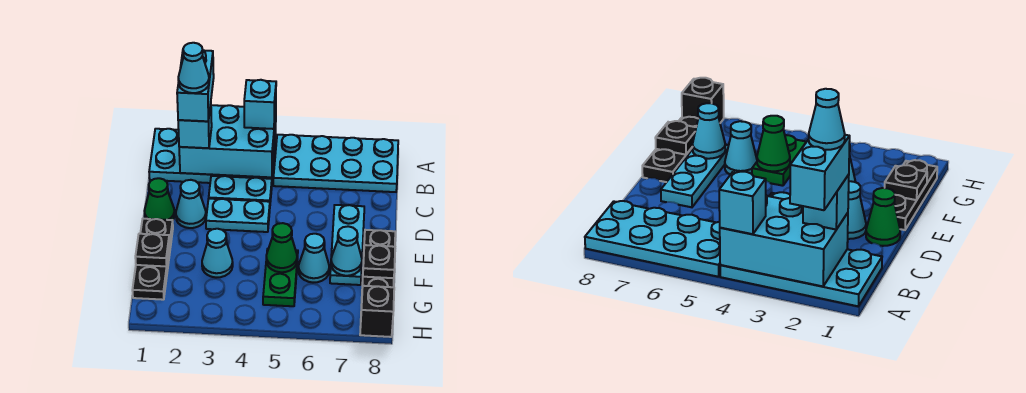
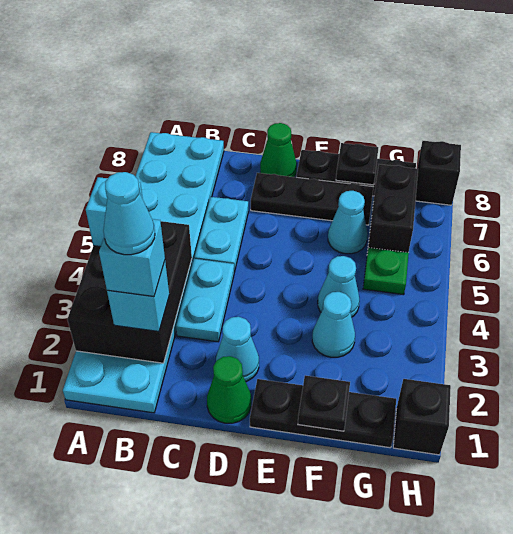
cyan brick A2:B4 level 2 -> black brick A2:B4 level 2
cyan brick A2:B2 level 4 -> cyan brick B2 level 4
cyan plate D3:D4 level 1 -> cyan plate C5:C6 level 1
cyan plate D7:F7 level 1 -> black plate D7:F7 level 1
green plate F5:G5 level 1 -> green plate G5 level 1
green cone F5 level 2 -> green cone D8 level 1
cyan cone F7 level 2 -> cyan cone F4 level 1
none -> black brick G6:G7 level 1
none -> black brick H1 level 1

